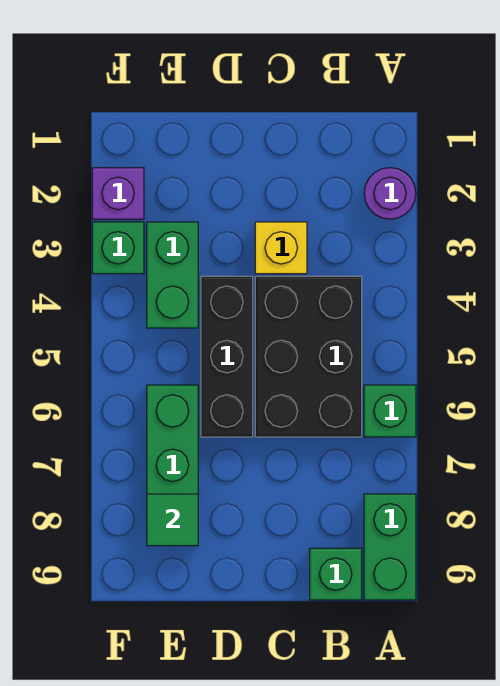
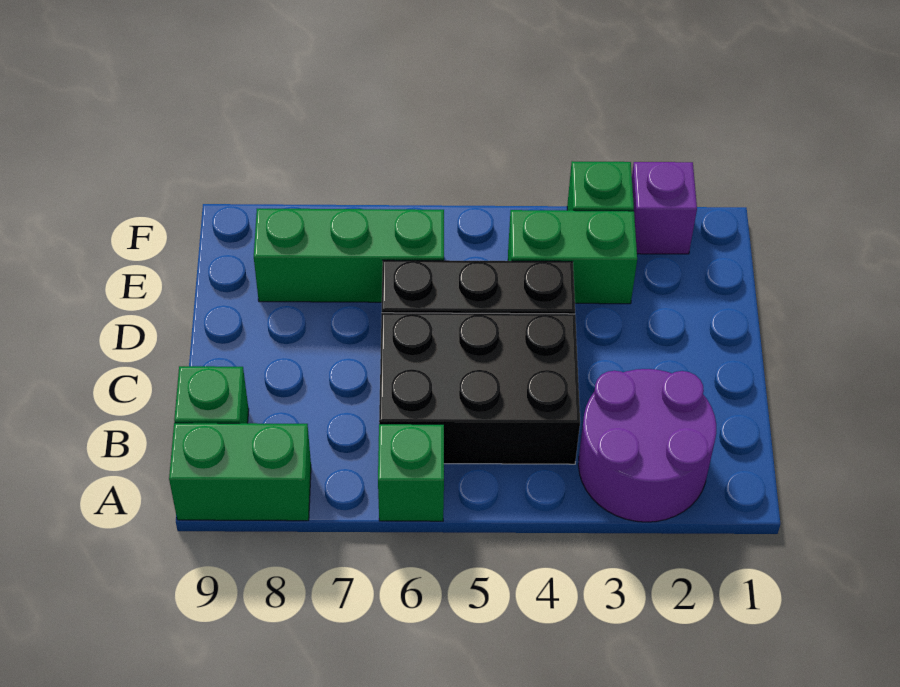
purple round brick A2 level 1 -> purple round brick A2:B3 level 1
yellow brick C3 level 1 -> none
green tile E8 level 2 -> none

